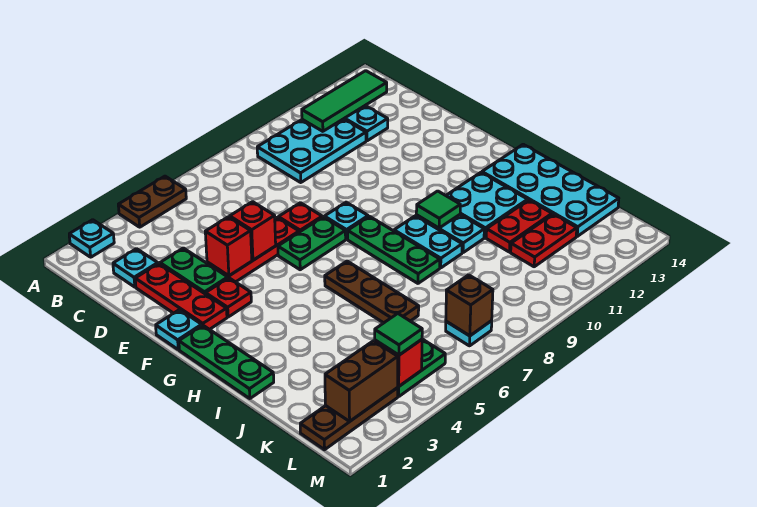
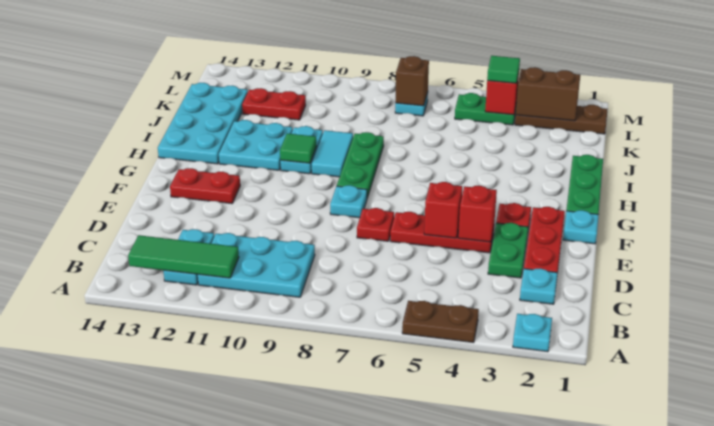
green plate F6:F7 level 1 -> none
brown plate H6:J6 level 1 -> none
cyan plate H9:I9 level 1 -> cyan tile H9:I9 level 1
red plate J11:J12 level 1 -> red plate F12:F13 level 1

